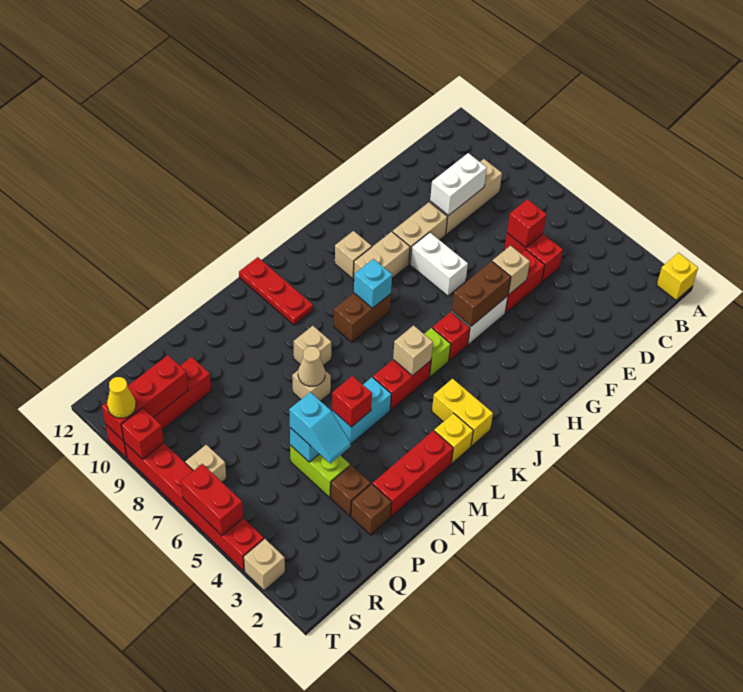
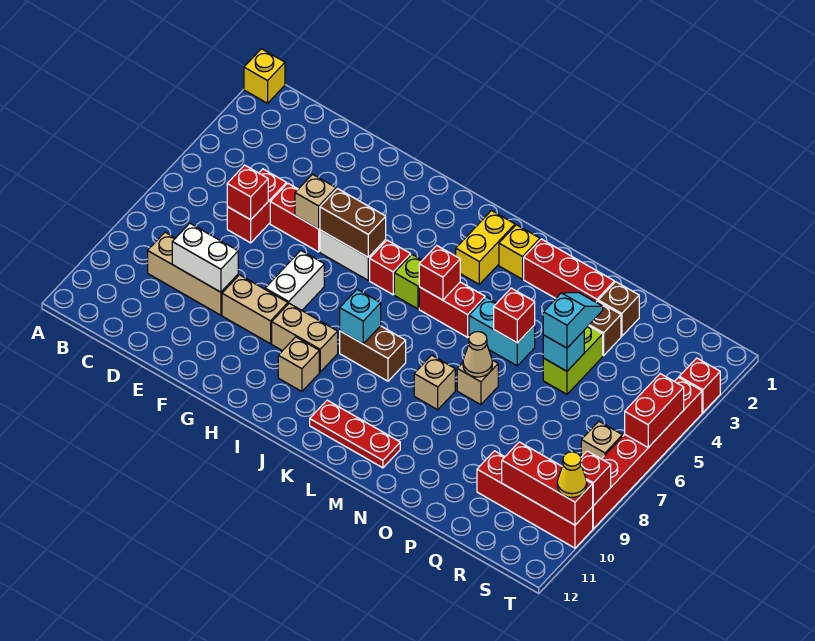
tan brick K5 level 2 -> red brick K5 level 2
red plate L10:L12 level 1 -> red plate K11:M11 level 1
tan brick T3 level 1 -> red brick T3 level 1

